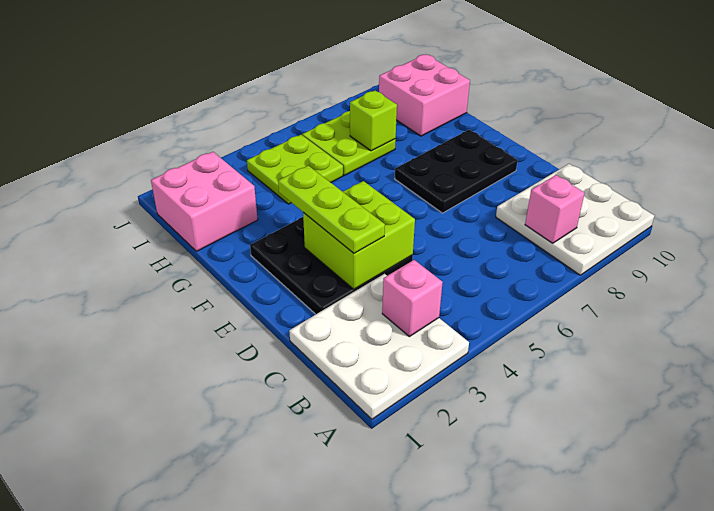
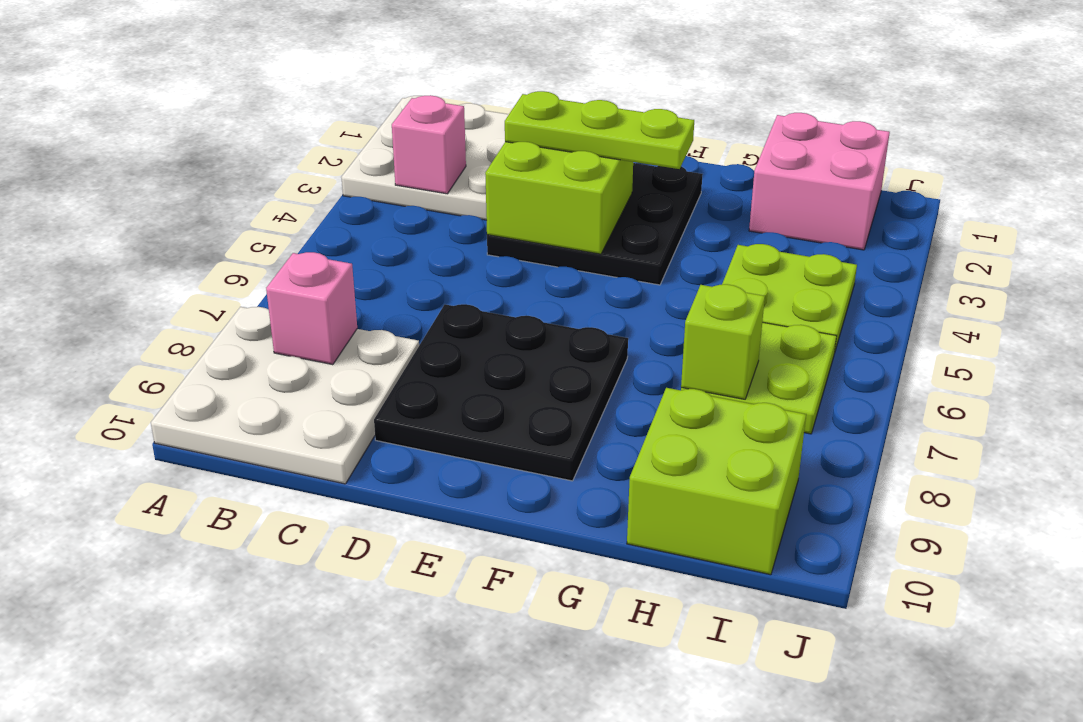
black plate E7:F9 level 1 -> black plate D7:F9 level 1
pink brick H9:I10 level 1 -> lime brick H9:I10 level 1

